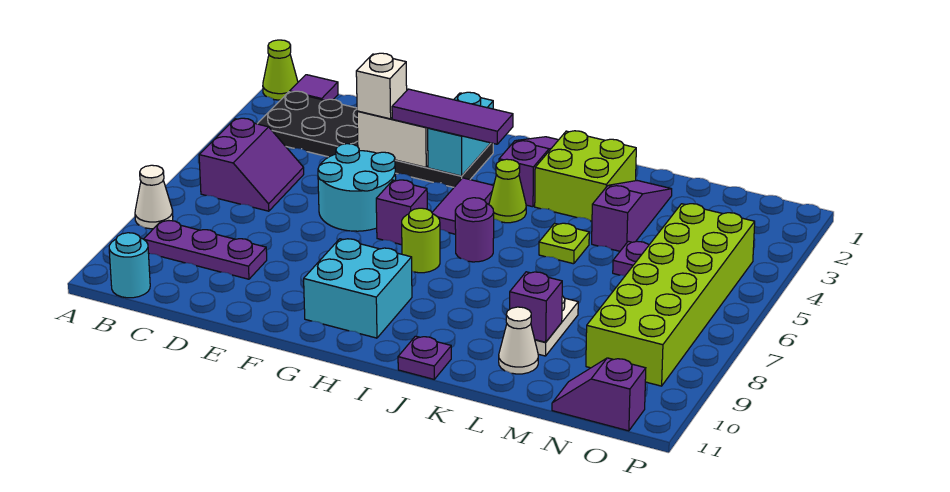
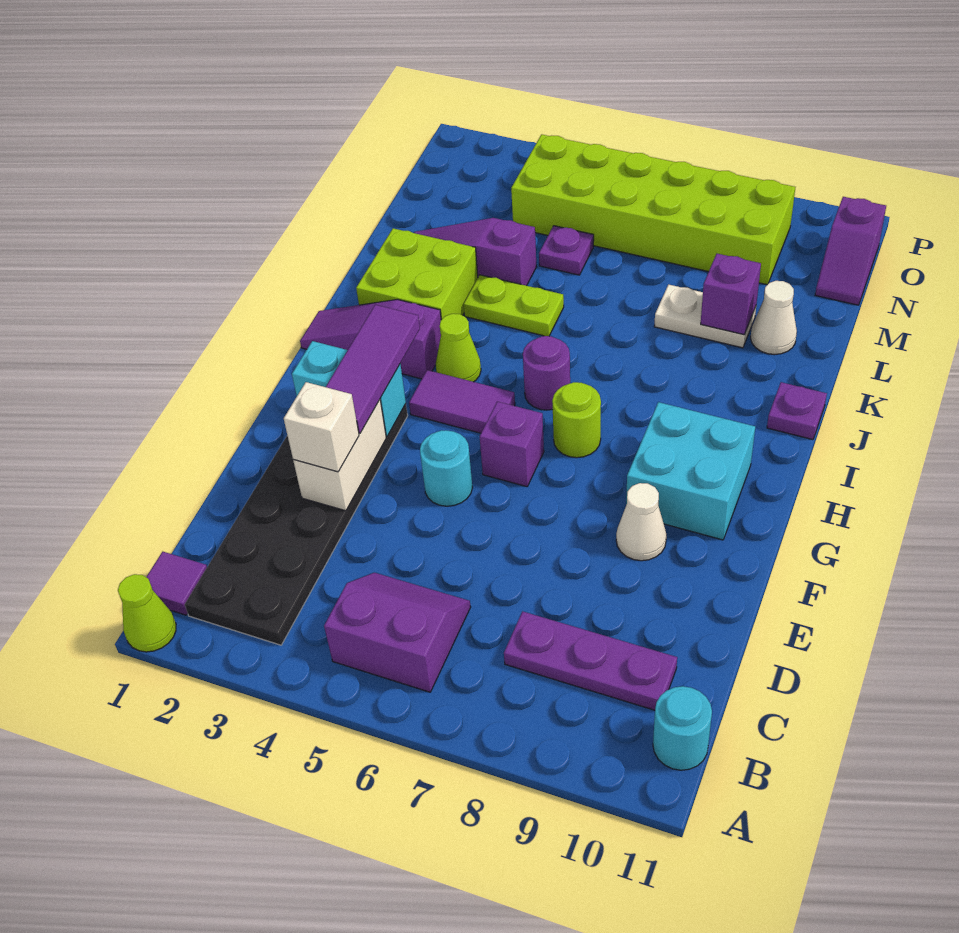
white cone A8 level 1 -> white cone F9 level 1
purple plate B9:D9 level 1 -> purple plate C8:C10 level 1
cyan round brick E5:F6 level 1 -> cyan round brick F5 level 1
lime plate K5 level 1 -> lime plate K4:K5 level 1

